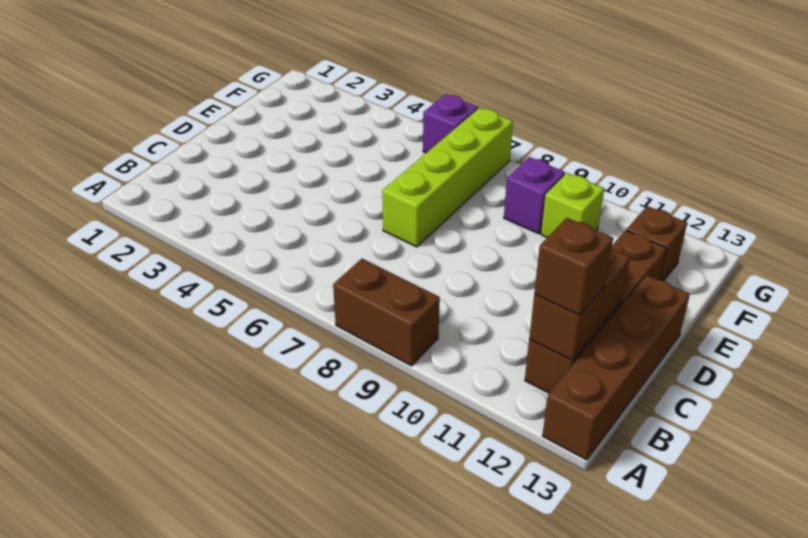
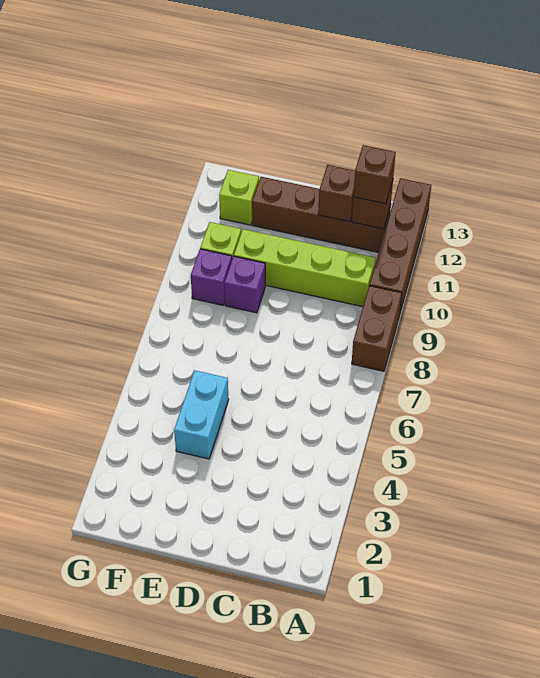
brown brick A13:D13 level 1 -> brown brick A10:A13 level 1
lime brick D7:G7 level 1 -> lime brick B10:E10 level 1
none -> cyan brick E4:E5 level 1
brown brick F12 level 1 -> lime brick F12 level 1
purple brick G6 level 1 -> purple brick E9 level 1

